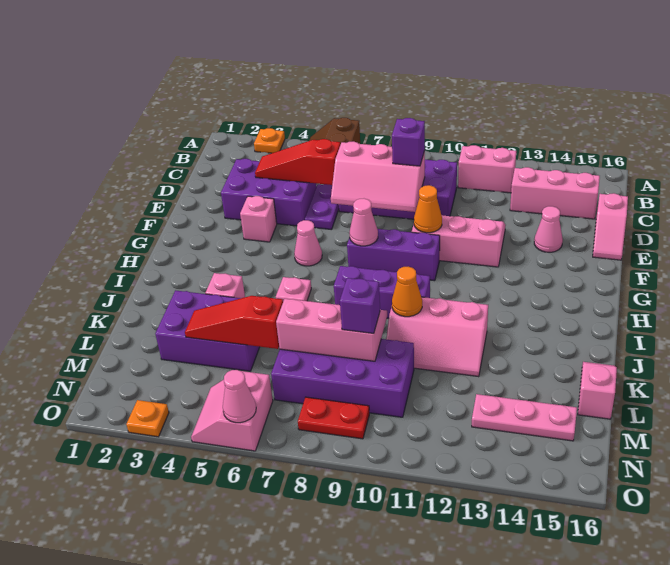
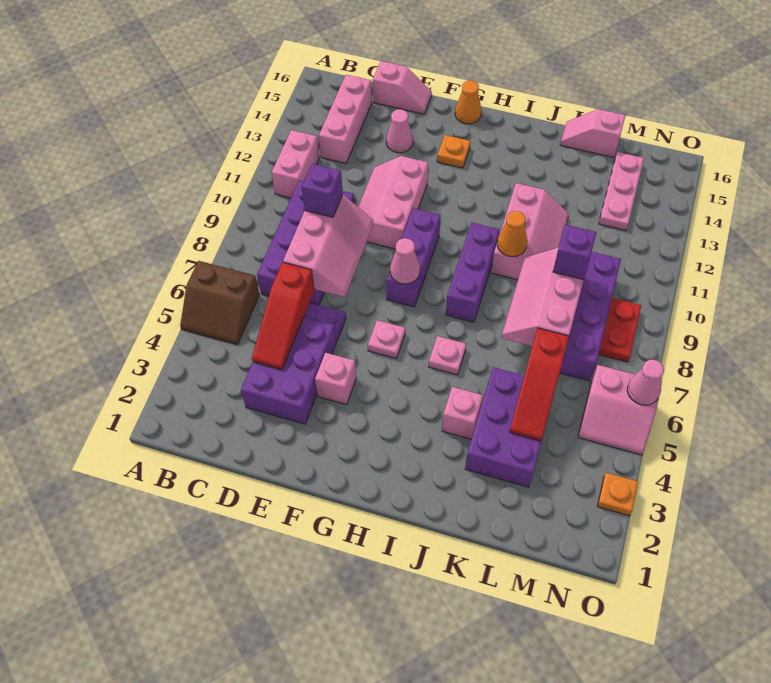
orange plate A3 level 1 -> orange plate G14 level 1
orange cone F10 level 2 -> orange cone G16 level 1
pink cone G6 level 1 -> pink plate G6 level 1

